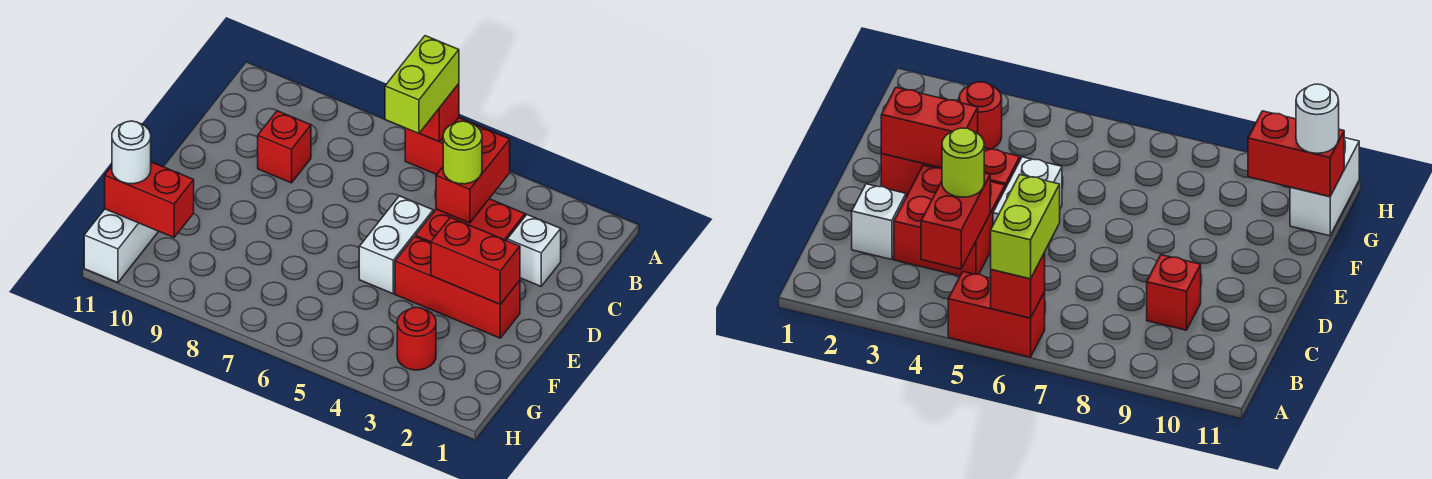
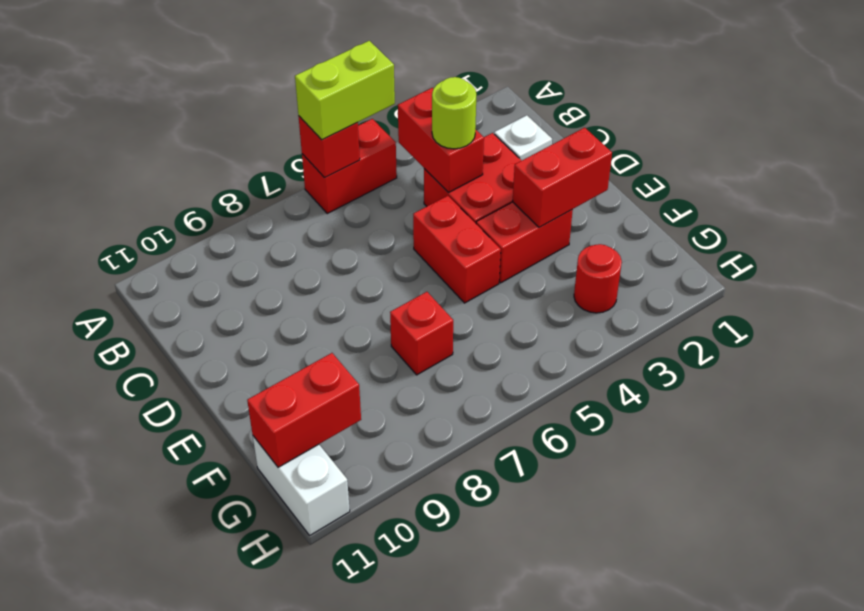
lime brick A6:B6 level 3 -> lime brick A5:A6 level 3
red brick C9 level 1 -> red brick F7 level 1
white brick D5:E5 level 1 -> red brick D5:E5 level 1
red brick E2:E4 level 1 -> red brick E3:E4 level 1
white round brick G11 level 3 -> none

